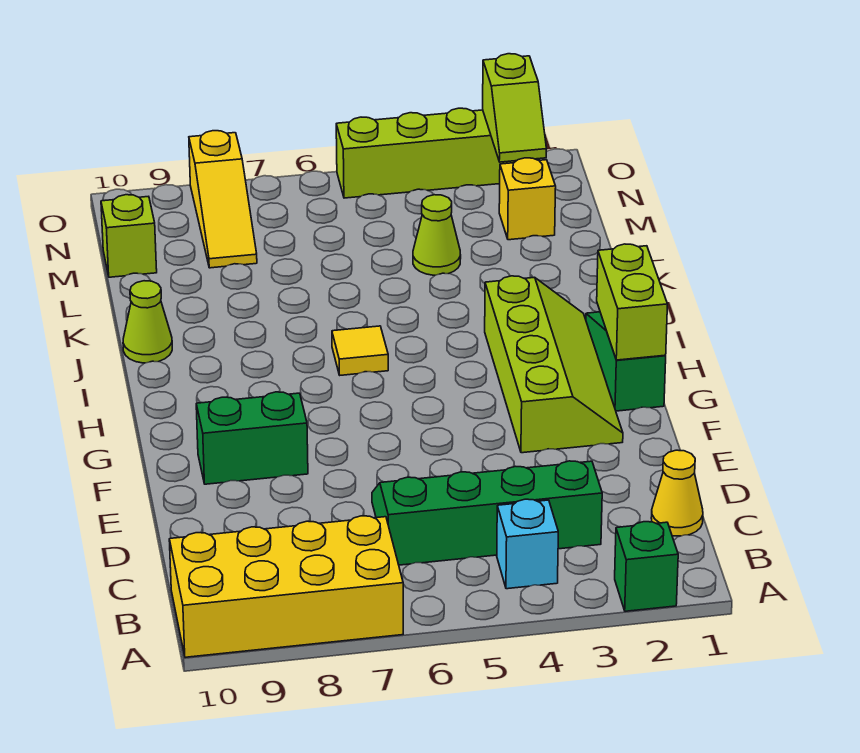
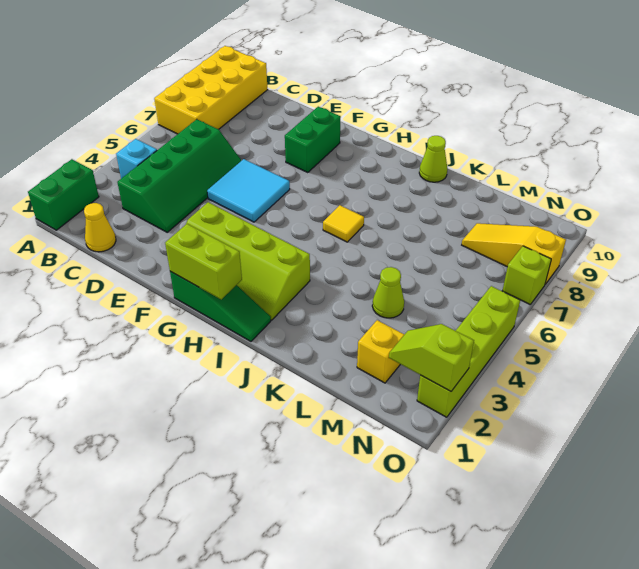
green brick A2 level 1 -> green brick A1:A2 level 1
none -> cyan tile E5:F6 level 1
lime brick M10 level 1 -> lime brick O7 level 1

